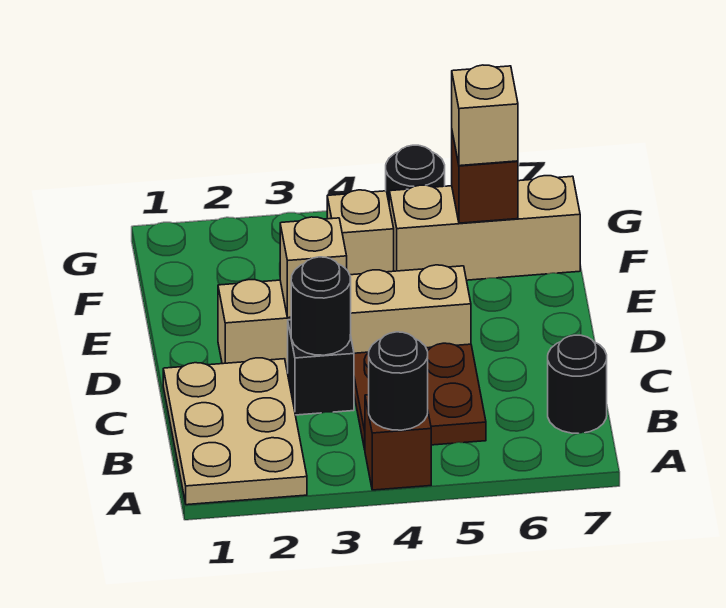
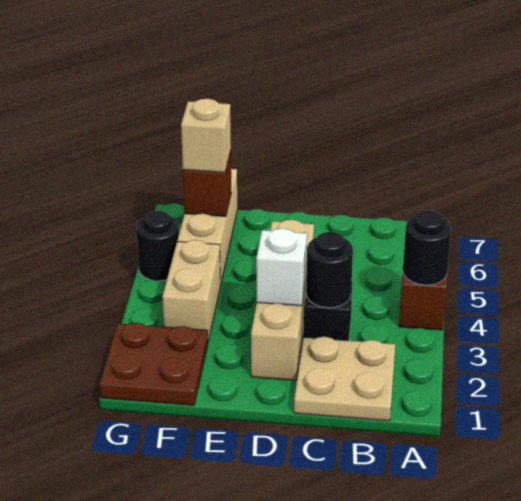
tan plate A1:C2 level 1 -> tan plate B1:C2 level 1
brown plate B4:C5 level 1 -> brown plate F1:G2 level 1
black round brick B7 level 1 -> none
tan brick D3 level 2 -> white brick D3 level 2
tan brick F4 level 1 -> tan brick F3:F4 level 1

